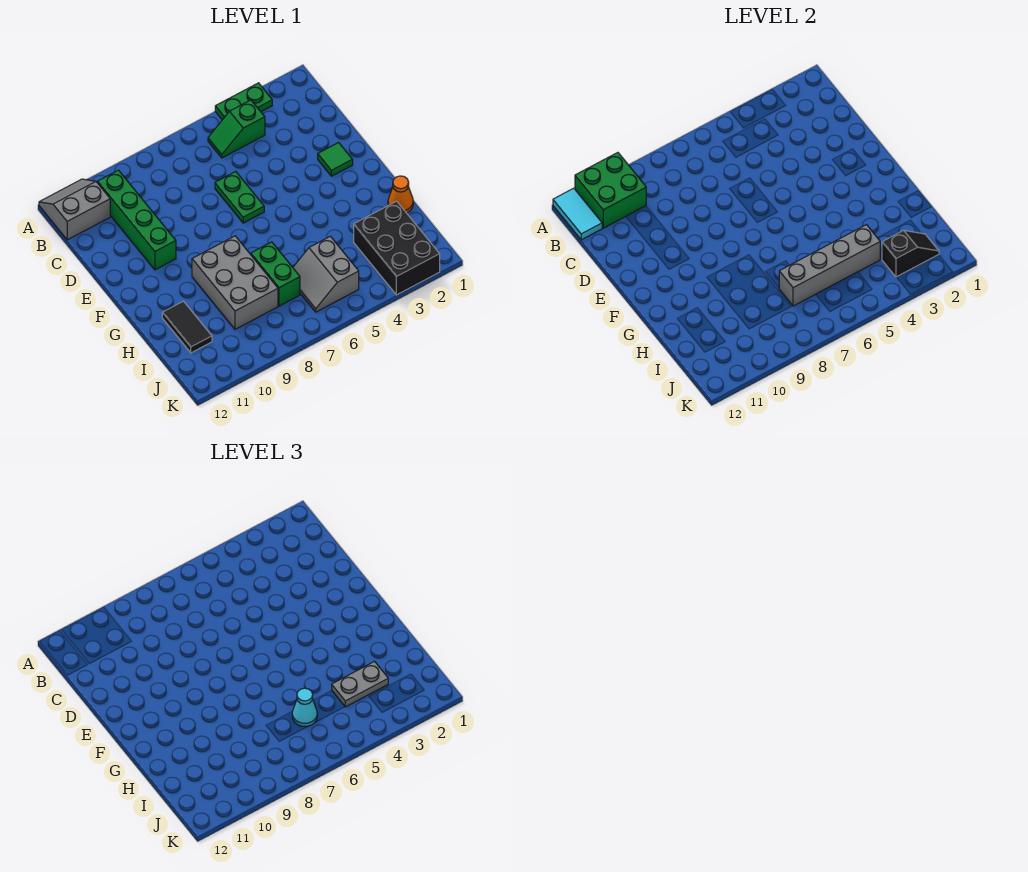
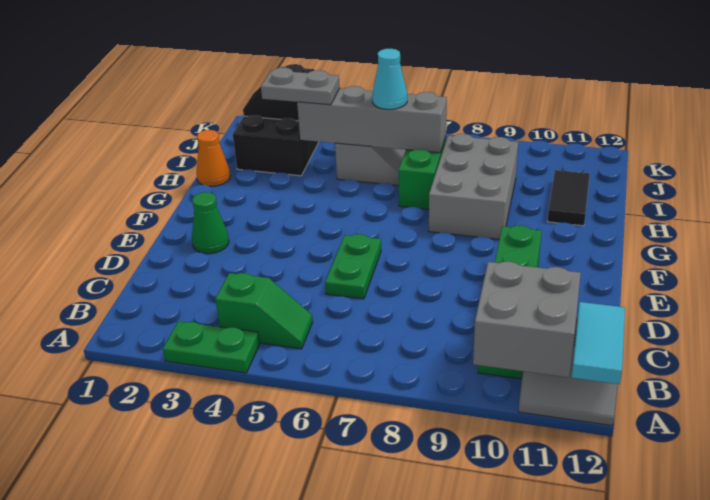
green brick A10:B11 level 2 -> grey brick A10:B11 level 2
green tile E2 level 1 -> green cone E2 level 1

